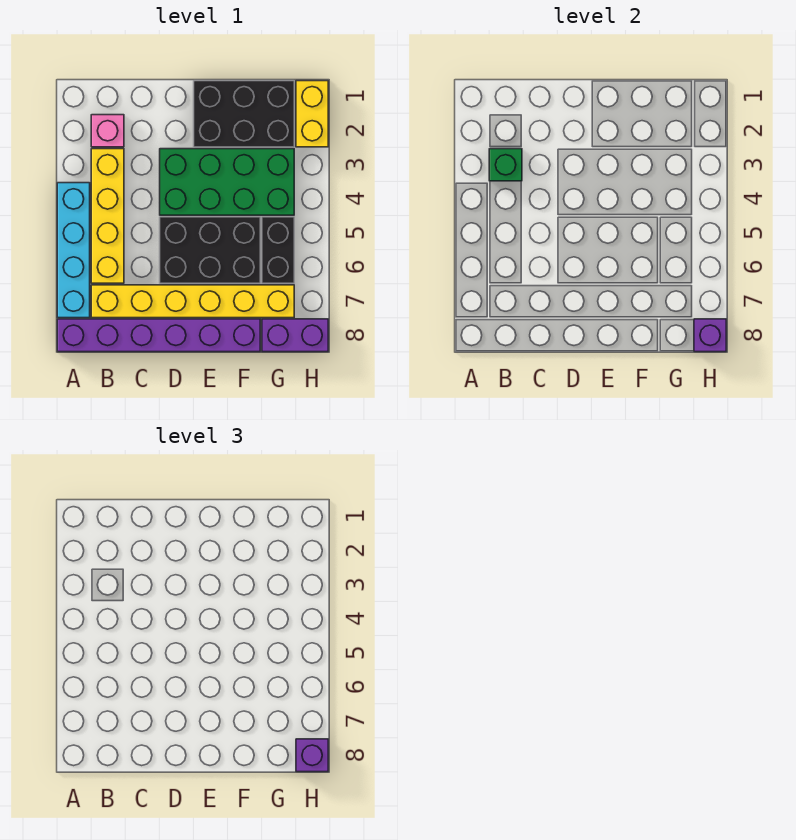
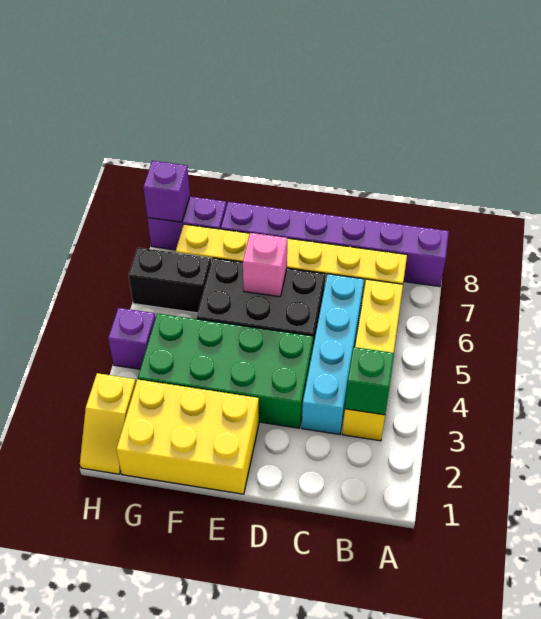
cyan brick A4:A7 level 1 -> cyan brick C3:C6 level 1
pink brick B2 level 1 -> pink brick E6 level 2
black brick E1:G2 level 1 -> yellow brick E1:G2 level 1
black brick G5:G6 level 1 -> black brick G6:H6 level 1
yellow brick H1:H2 level 1 -> yellow slope H1:H2 level 1 top 2
purple brick H8 level 3 -> purple brick H4 level 1

